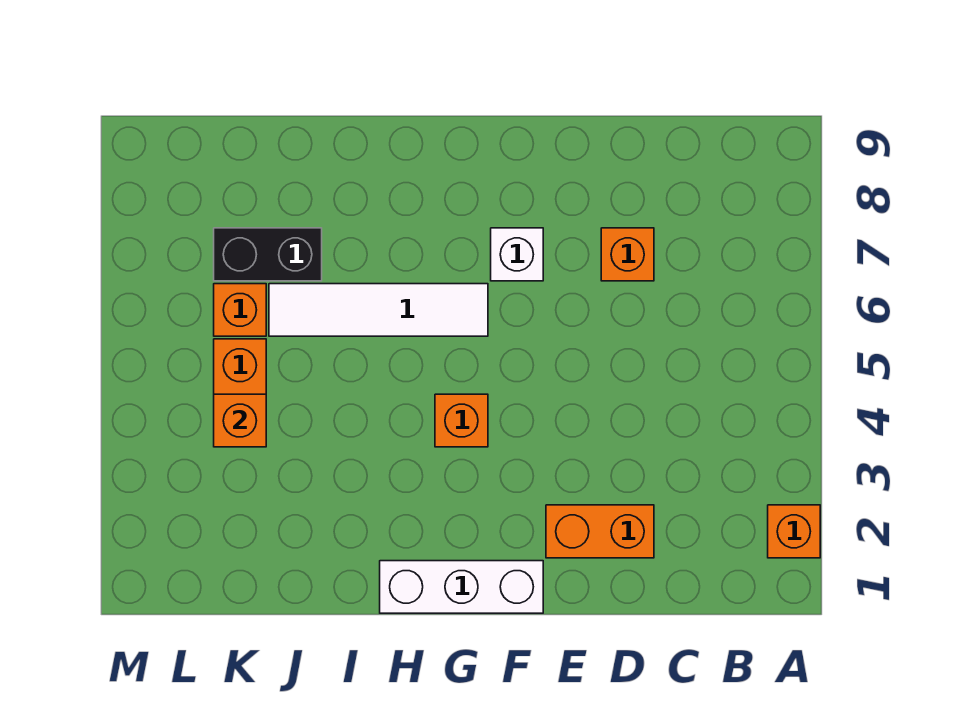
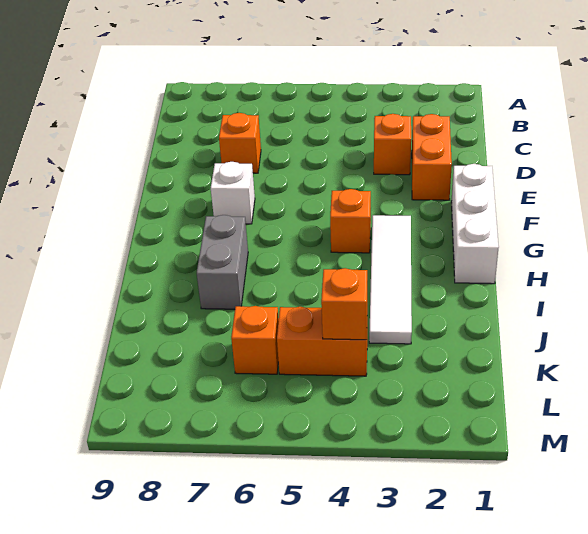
orange brick A2 level 1 -> orange brick D3 level 1
white tile G6:J6 level 1 -> white tile G3:J3 level 1
none -> grey brick H7:I7 level 1
black brick J7:K7 level 1 -> none

